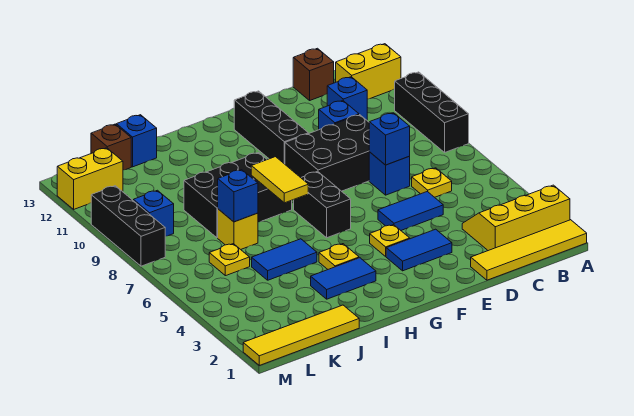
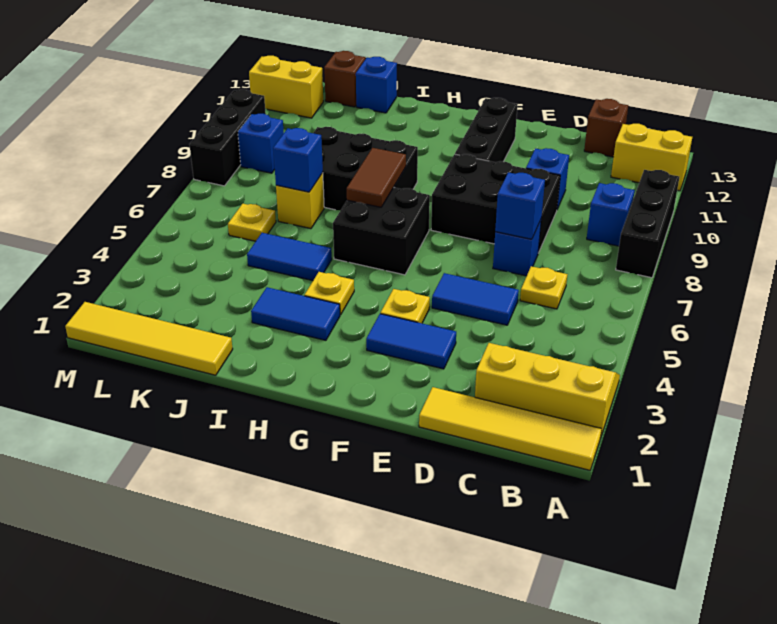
blue brick C11 level 1 -> blue brick B9 level 1
black brick G6:G7 level 1 -> black brick G6:H7 level 1
yellow tile H7:H8 level 2 -> brown tile H7:H8 level 2

